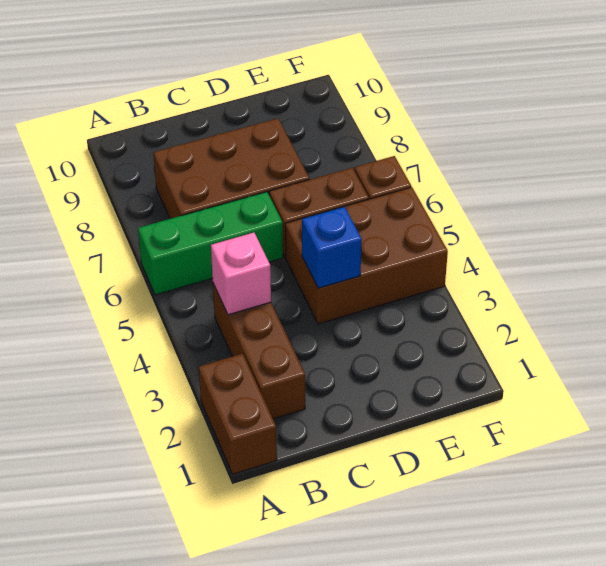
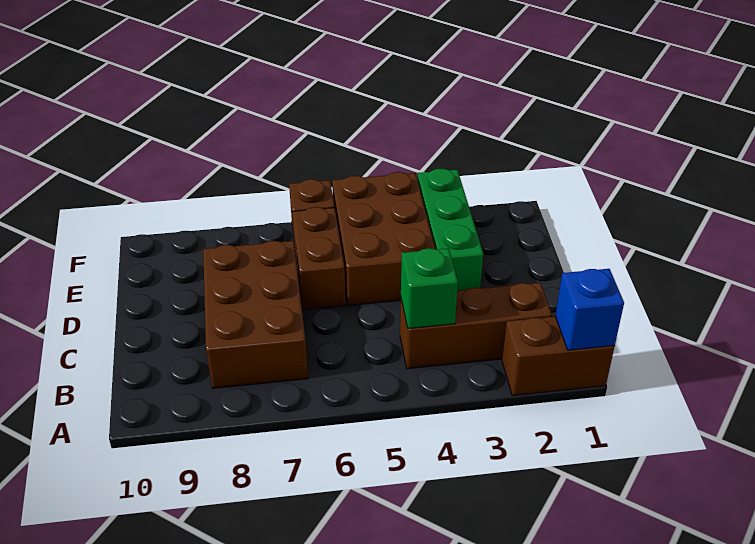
green brick A6:C6 level 1 -> green brick D3:F3 level 1
pink brick B4 level 2 -> green brick B4 level 2
blue brick D4 level 2 -> blue brick A1 level 2

